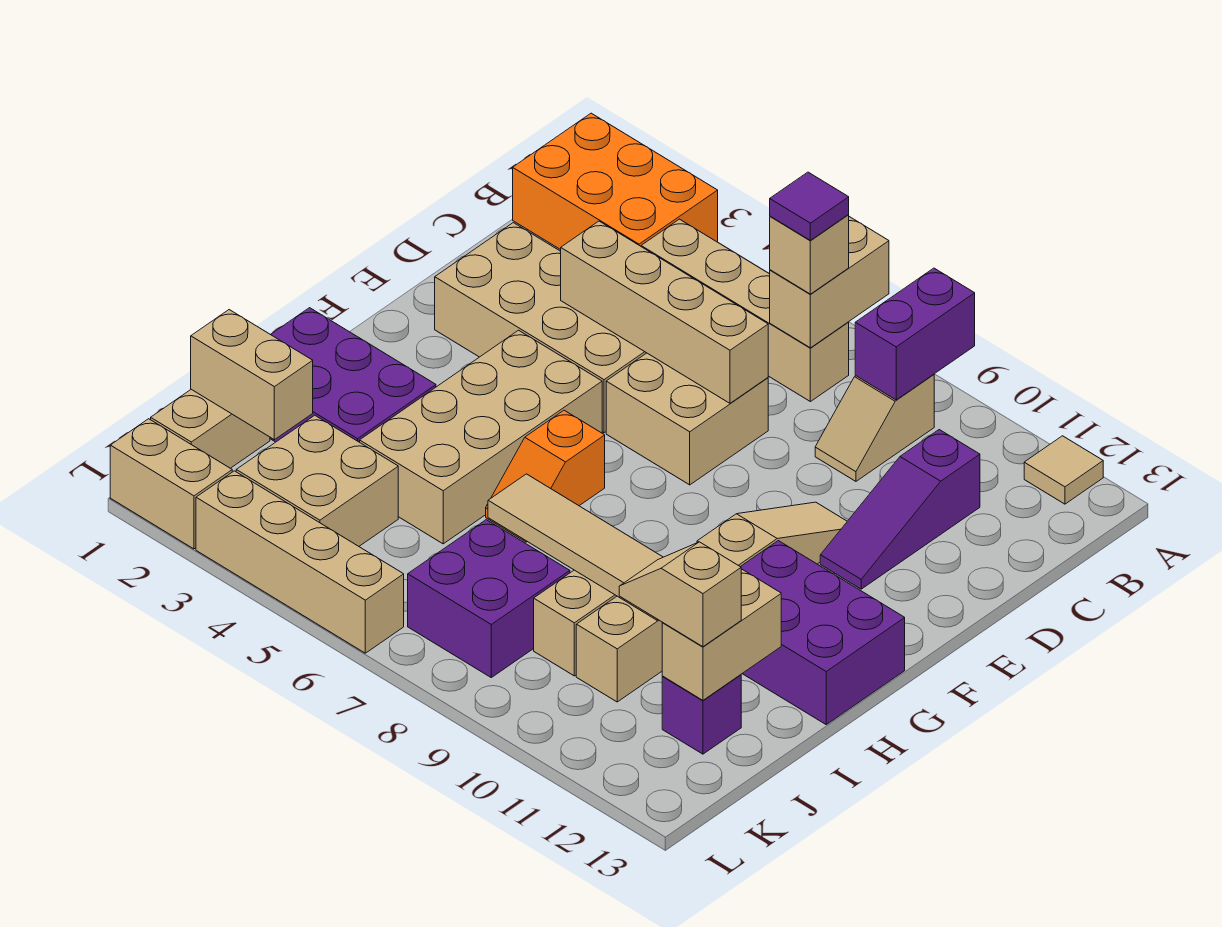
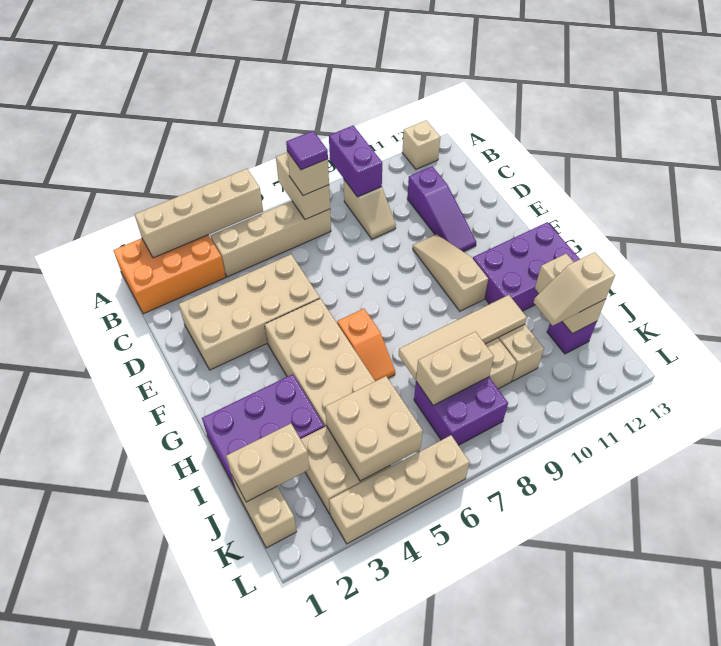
tan tile A12 level 1 -> tan brick A12 level 1
tan brick D4:D7 level 2 -> tan brick A2:A5 level 2
tan brick D6:E7 level 1 -> tan brick J4:K5 level 2
tan brick L1:L2 level 1 -> tan brick J7:J8 level 2

